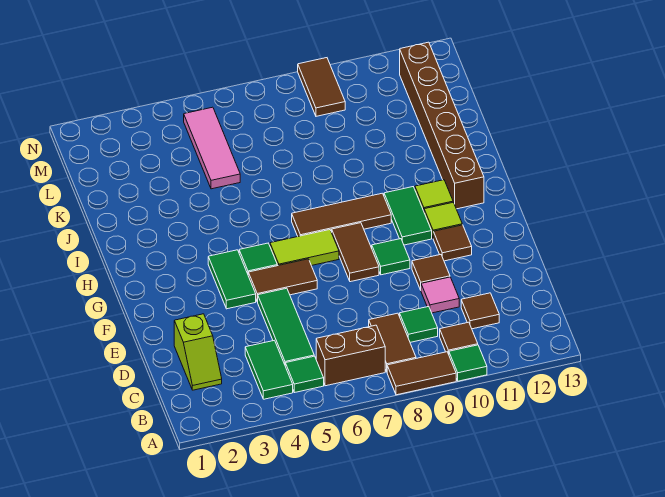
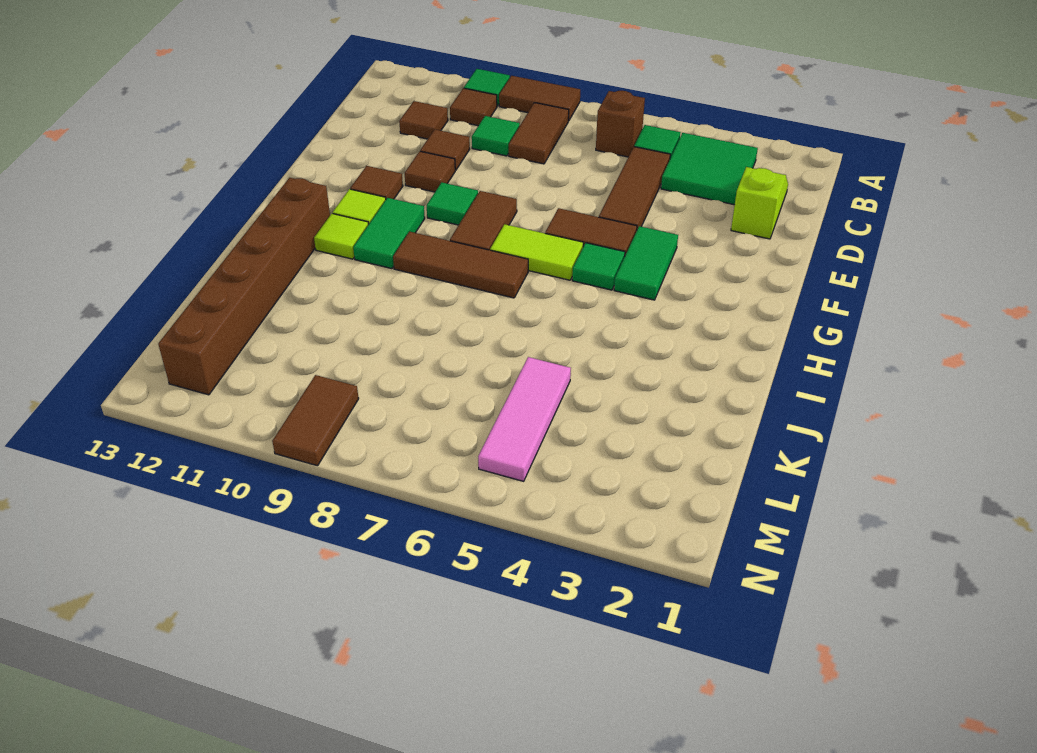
green tile B4:C4 level 1 -> green tile B3:C4 level 1
brown brick B6:B7 level 1 -> brown brick B6 level 1
green tile C5:E5 level 1 -> brown tile C5:E5 level 1
pink tile D10 level 1 -> brown tile D10 level 1

